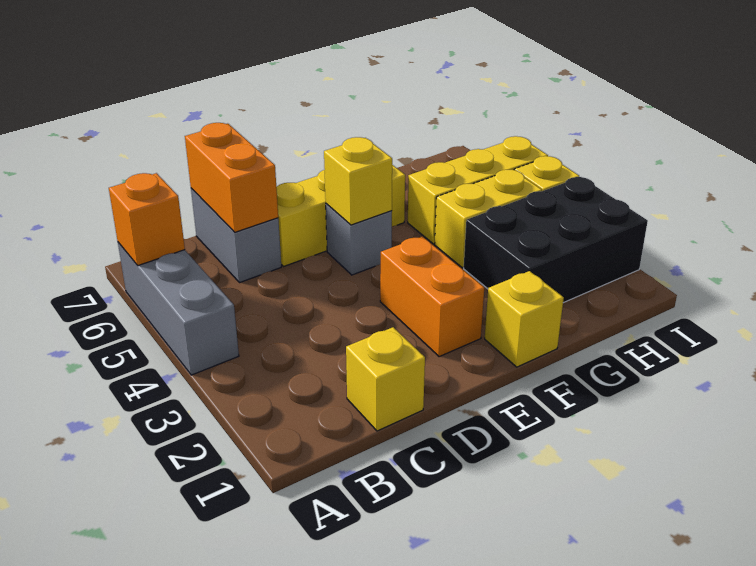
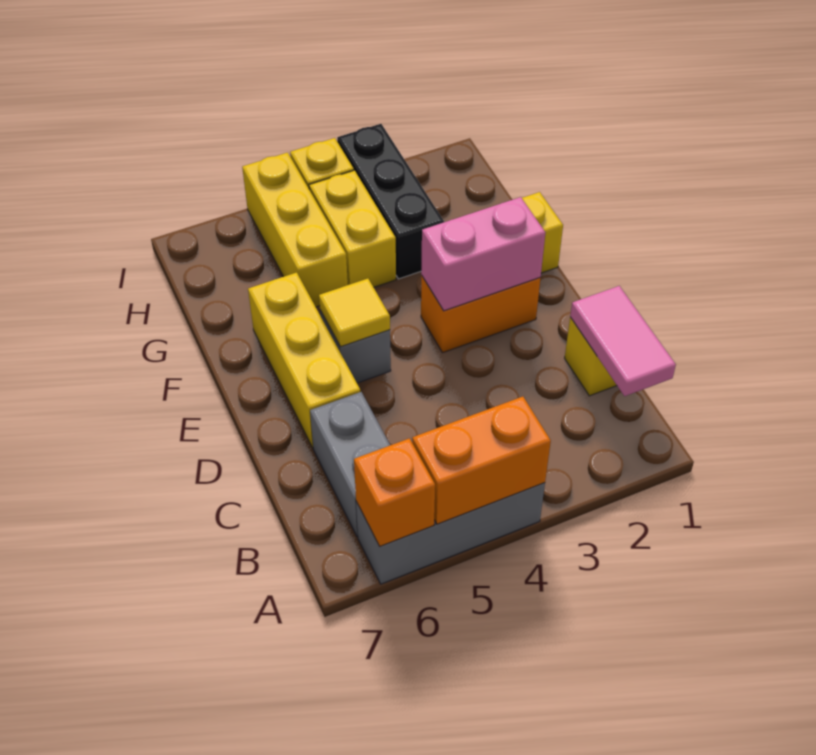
none -> pink tile B1:C1 level 2
grey brick C6:C7 level 1 -> grey brick B6:C6 level 1
orange brick C6:C7 level 2 -> orange brick A4:A5 level 2
none -> pink brick E2:E3 level 2
yellow brick E5 level 2 -> yellow tile E5 level 2
black brick G2:I3 level 1 -> black brick G3:I3 level 1

